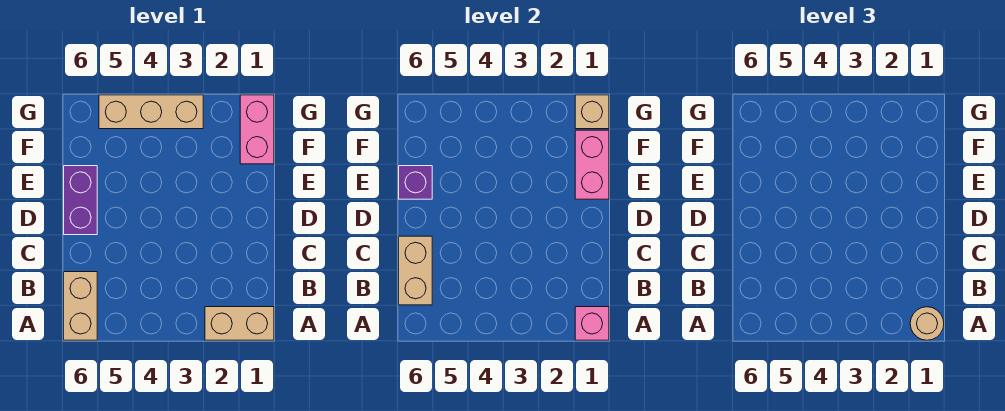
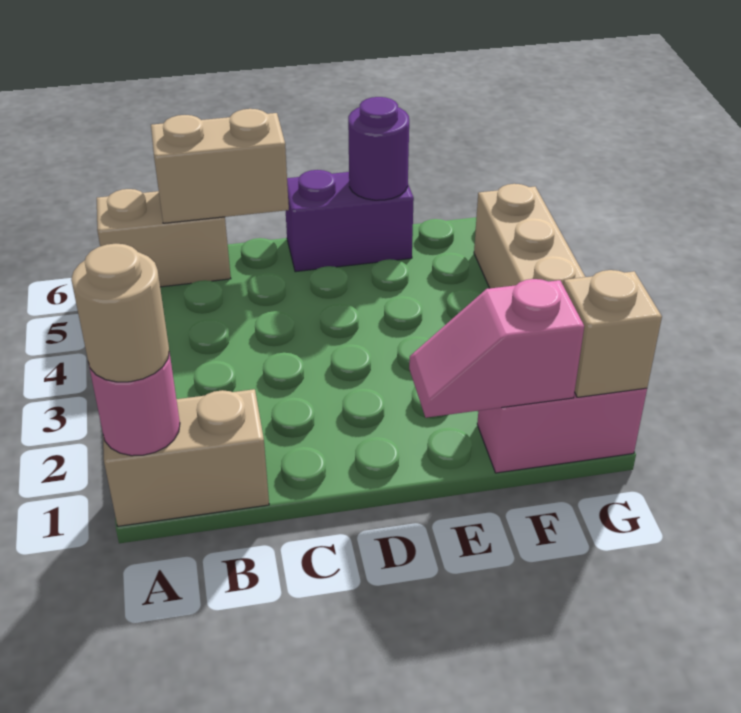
tan brick A1:A2 level 1 -> tan brick A1:B1 level 1
pink brick A1 level 2 -> pink round brick A1 level 2
pink brick E1:F1 level 2 -> pink slope E1:F1 level 2 top F
purple brick E6 level 2 -> purple round brick E6 level 2

